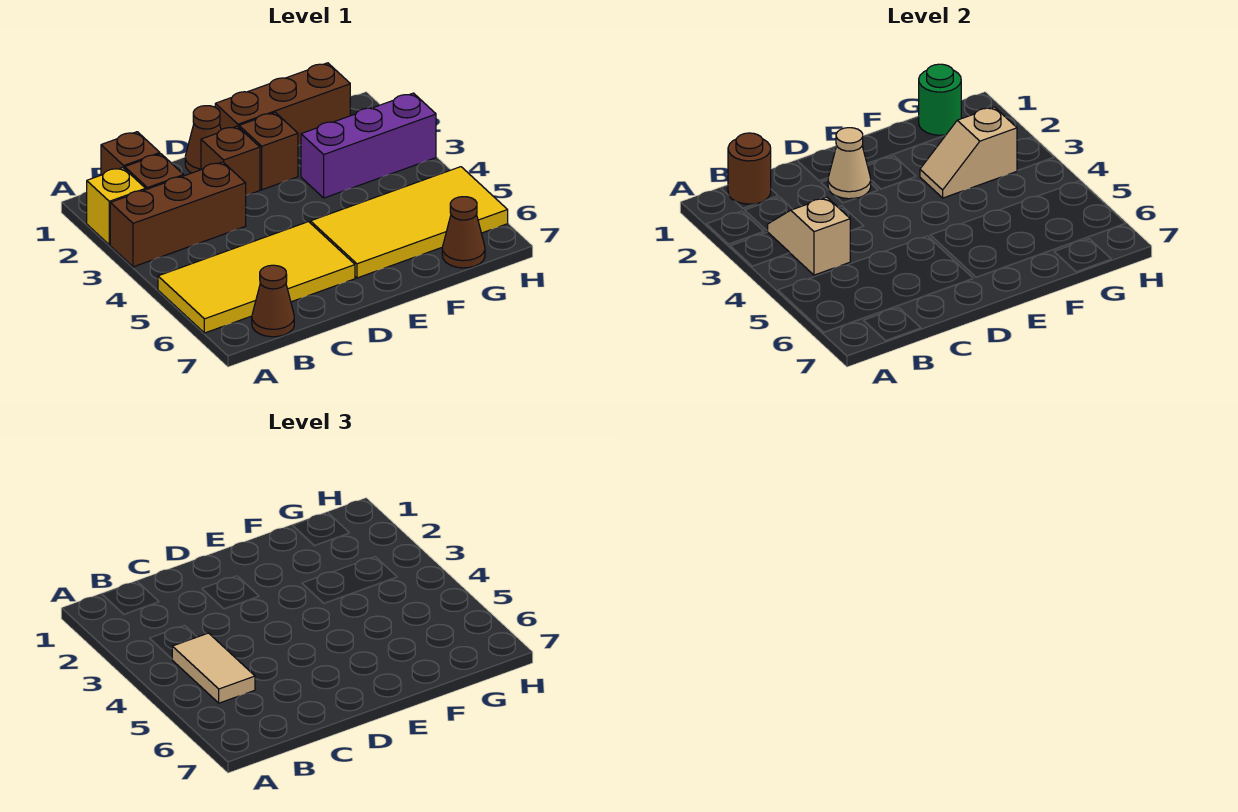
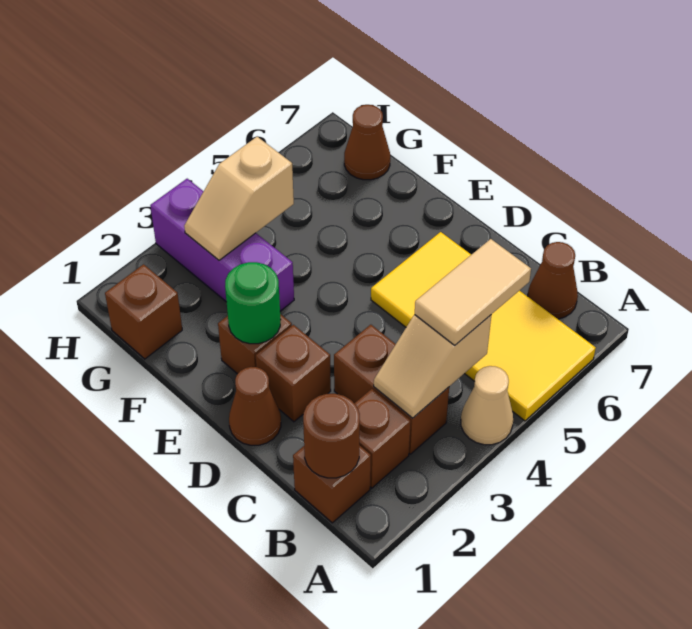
yellow brick A2 level 1 -> none
brown brick A3:C3 level 1 -> brown brick B3:C3 level 1
tan cone D2 level 2 -> tan cone A4 level 1
brown brick E1:G1 level 1 -> brown brick G1 level 1
yellow tile E5:H6 level 1 -> none
tan slope F3:G3 level 2 top G -> tan slope G3:G4 level 2 top 4
green round brick G1 level 2 -> green round brick E2 level 2

